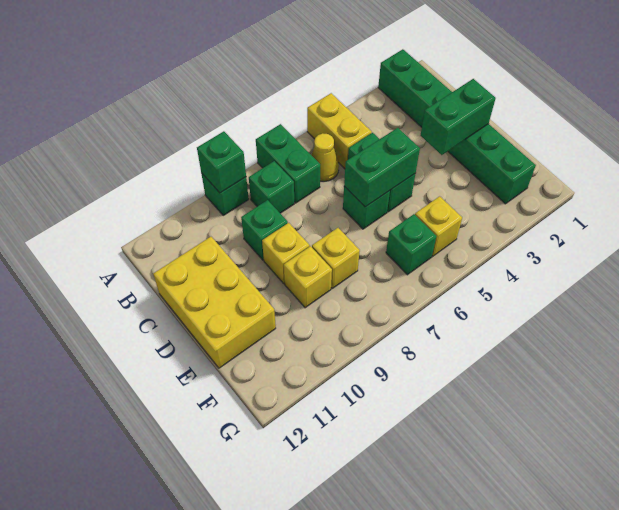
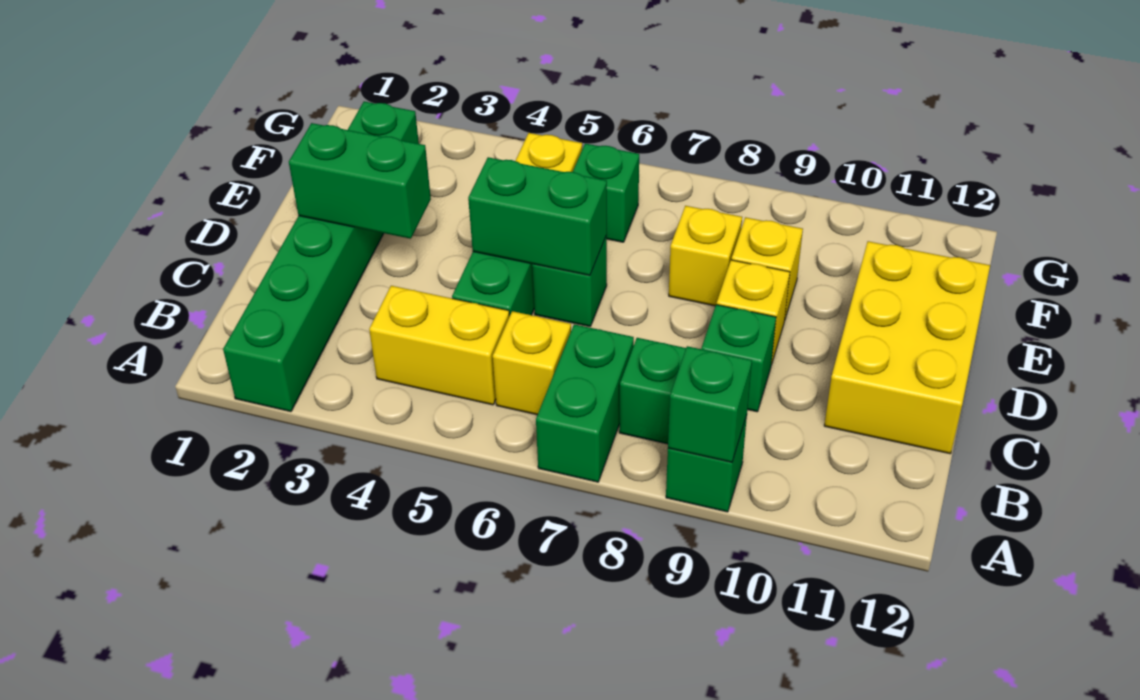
yellow brick A5:B5 level 1 -> yellow brick B4:B5 level 1
yellow cone B6 level 1 -> yellow brick B6 level 1

